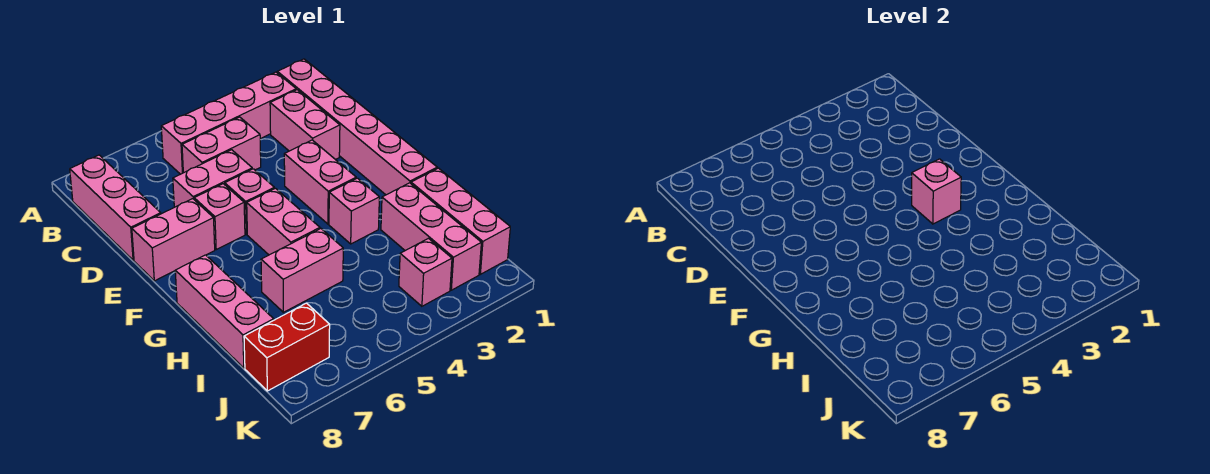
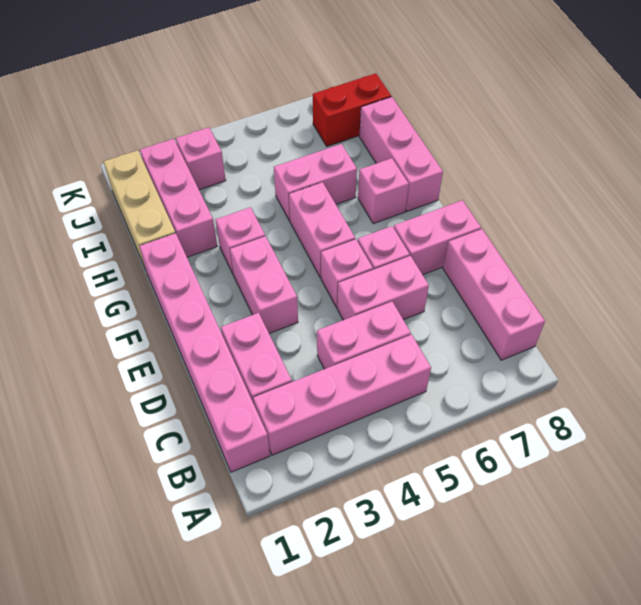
pink brick F3 level 2 -> pink brick G7 level 1
pink brick H1:J1 level 1 -> tan brick H1:J1 level 1

